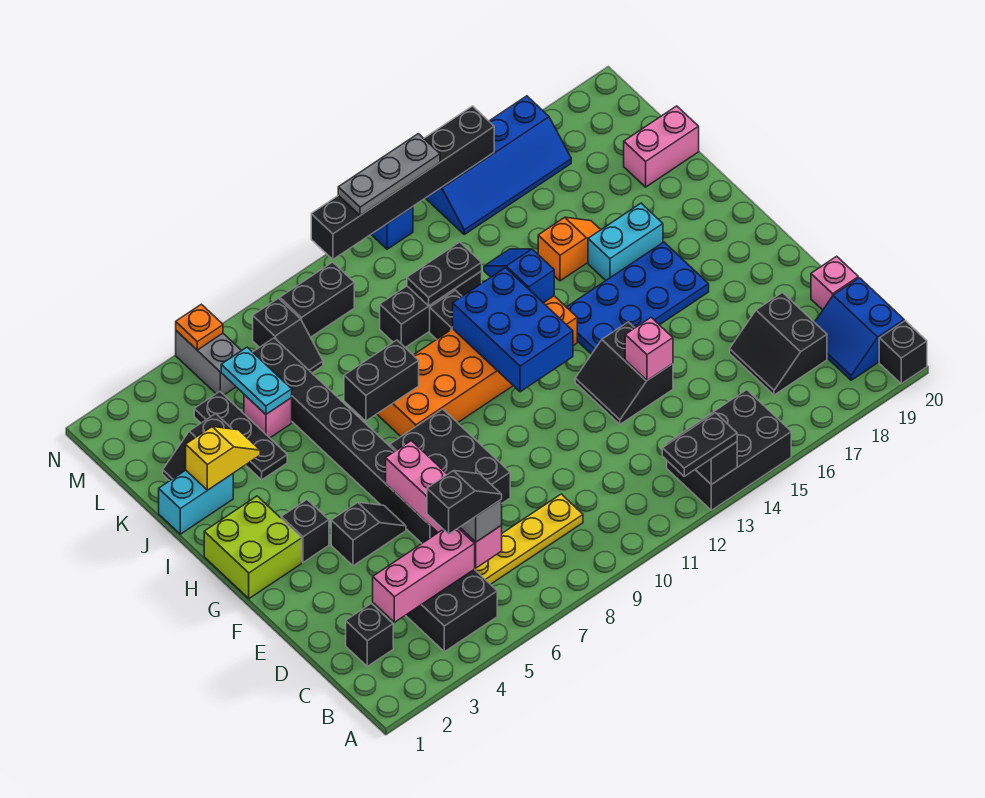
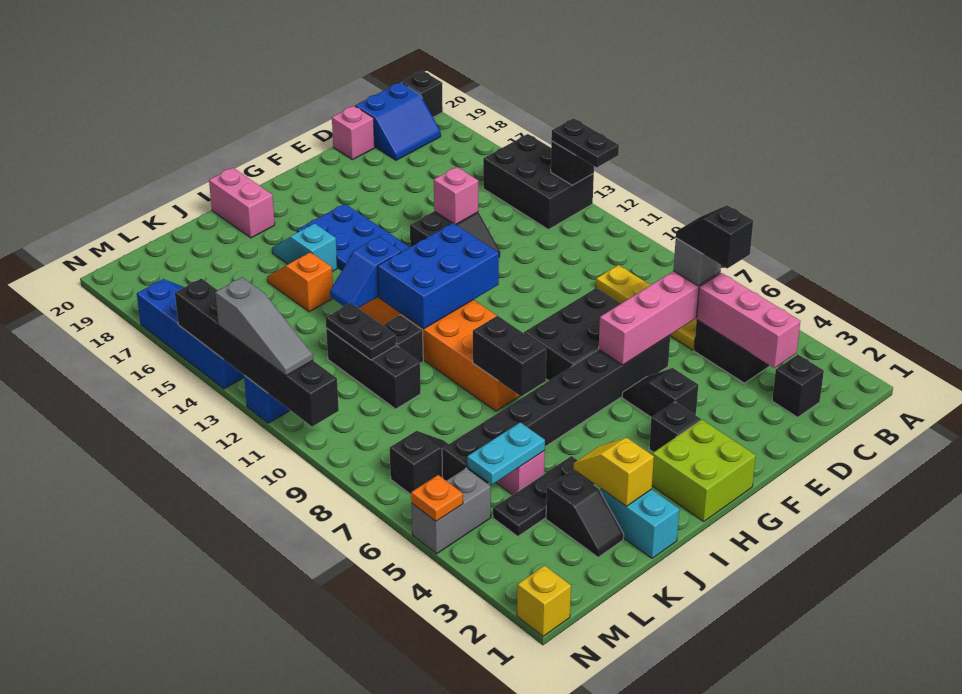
black slope C17:D18 level 1 top 18 -> none
cyan brick I16:I17 level 1 -> cyan slope I16:I17 level 1 top 16
pink brick K19:K20 level 1 -> pink brick I19:I20 level 1
black brick M8:M9 level 1 -> none
none -> yellow brick N1 level 1
grey plate N11:N13 level 3 -> grey slope N11:N13 level 3 top 13

